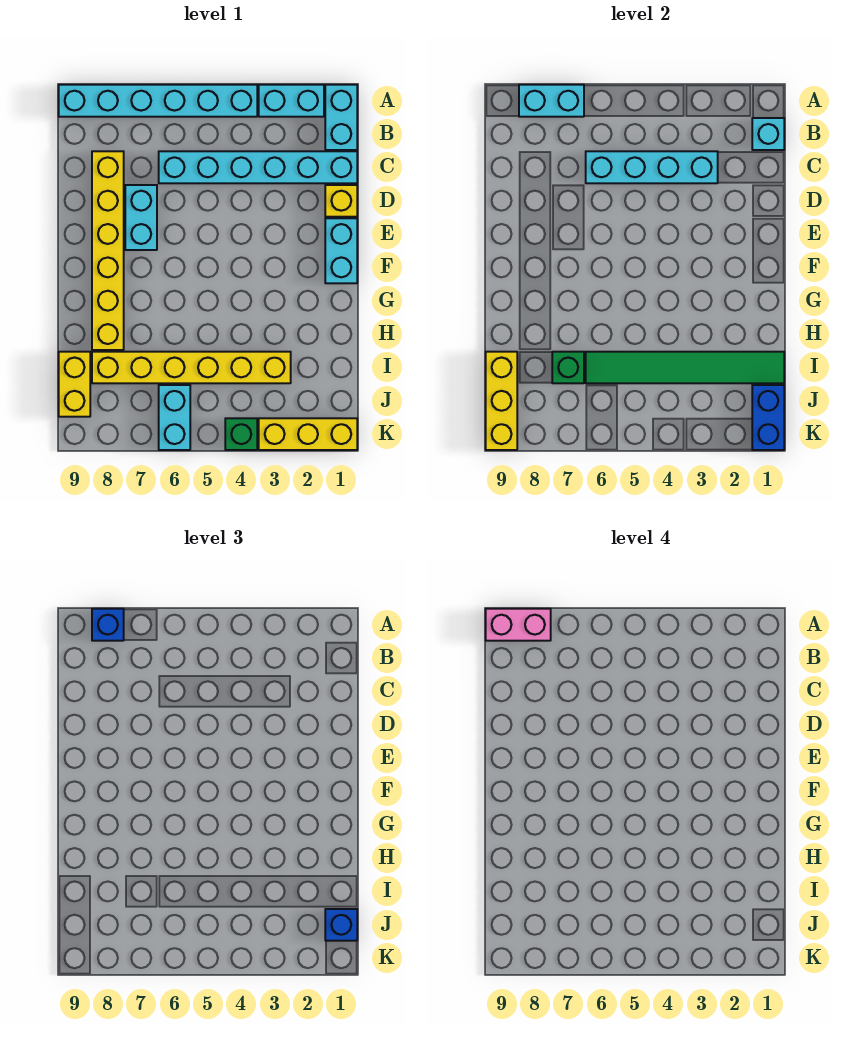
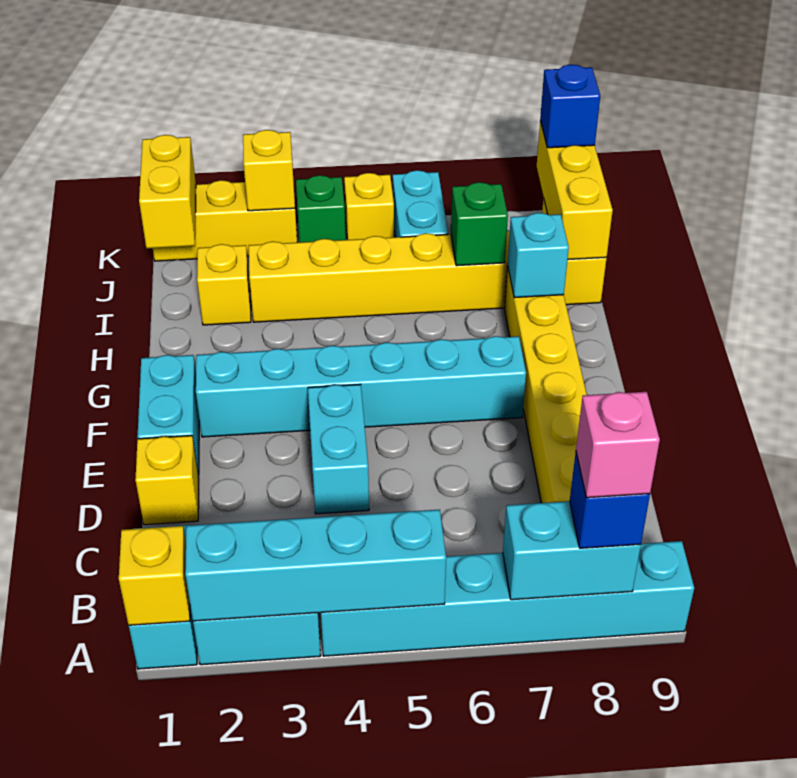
none -> yellow brick A1 level 2
pink brick A8:A9 level 4 -> pink brick A8 level 4
cyan brick B1 level 2 -> cyan brick H8 level 2
cyan brick C1:C6 level 1 -> cyan brick F2:F7 level 1
cyan brick C3:C6 level 2 -> cyan brick A2:A5 level 2
cyan brick D7:E7 level 1 -> cyan brick D4:E4 level 1
green tile I1:I6 level 2 -> none
none -> yellow brick I2 level 1
blue brick J1:K1 level 2 -> yellow brick J1:K1 level 2
blue brick J1 level 3 -> blue brick K9 level 3
none -> yellow brick K3 level 2
none -> yellow brick K5 level 1

